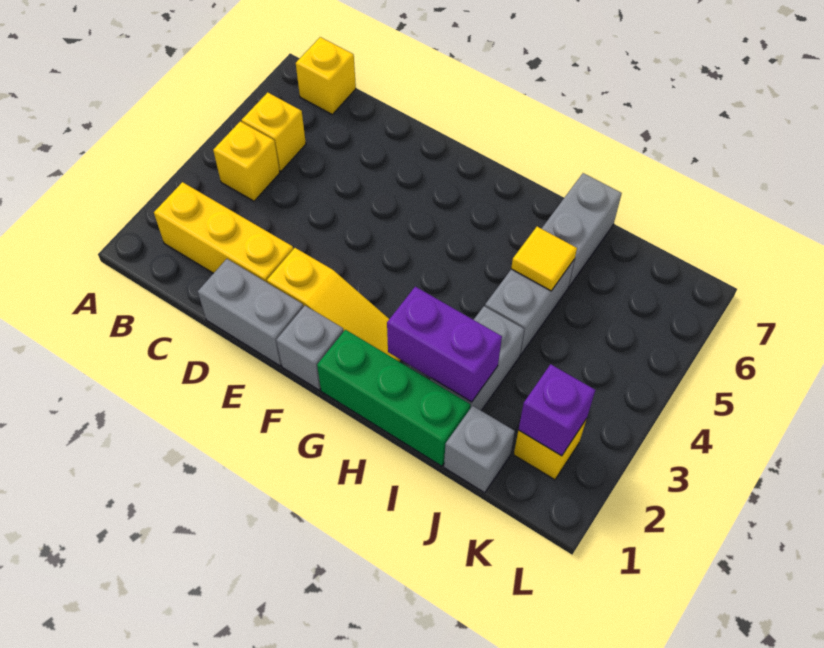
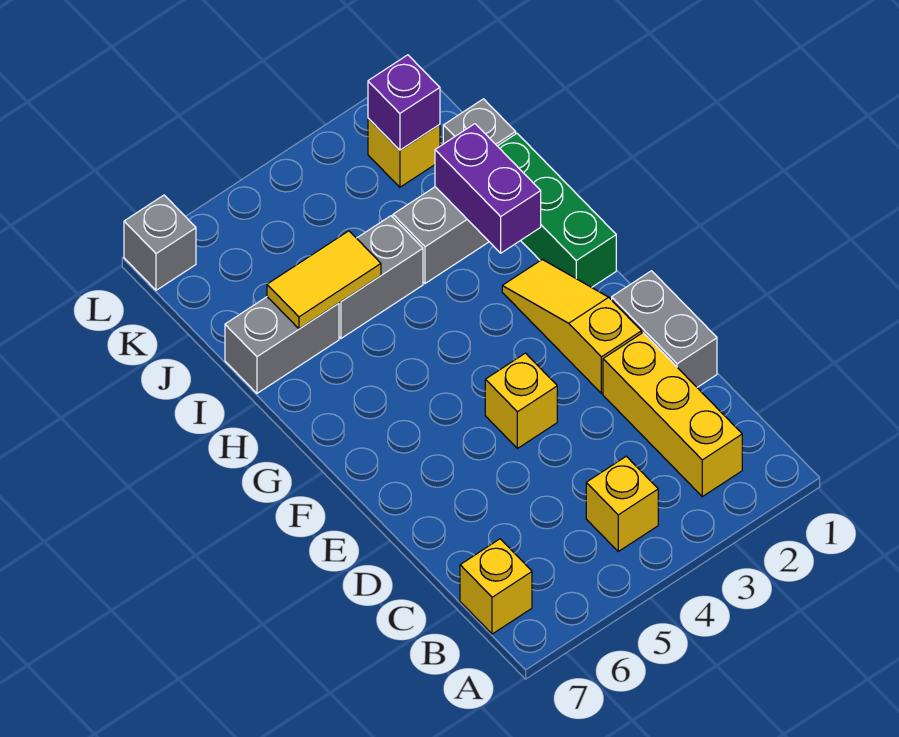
yellow brick B5 level 1 -> yellow brick E4 level 1
grey brick F1 level 1 -> grey brick L7 level 1
yellow tile I5 level 2 -> yellow tile I5:I6 level 2

